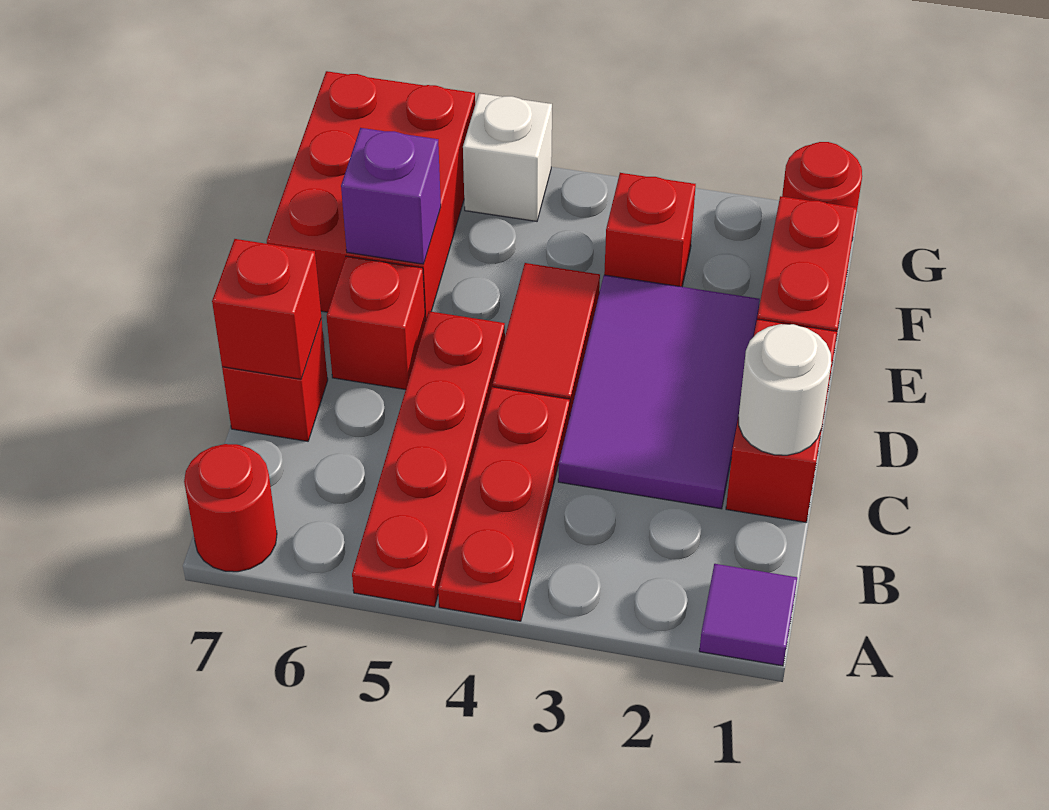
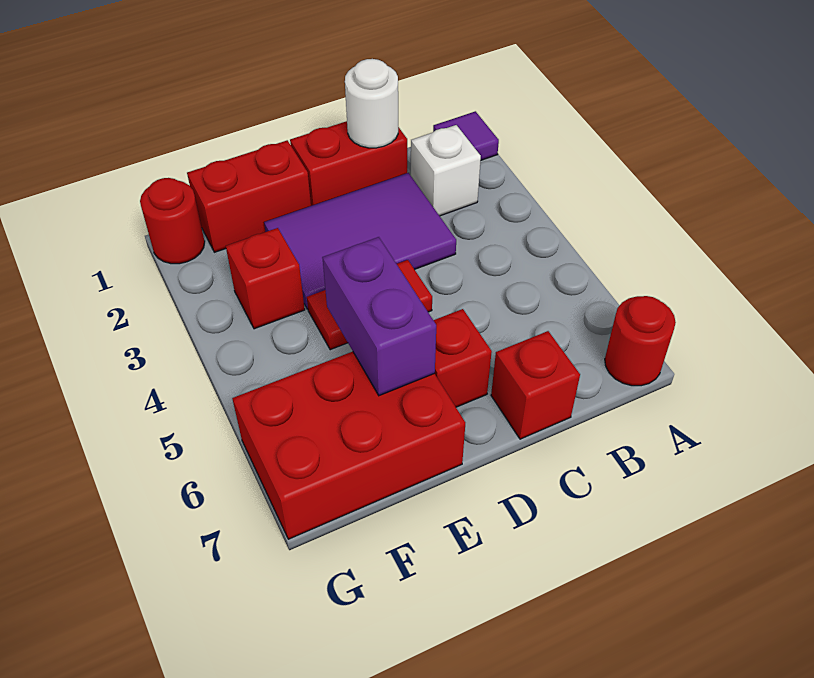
red plate A4:C4 level 1 -> none
red plate A5:D5 level 1 -> none
red brick C7 level 2 -> none
purple brick E6 level 2 -> purple brick E5:E6 level 2
white brick G5 level 1 -> white brick B2 level 1

